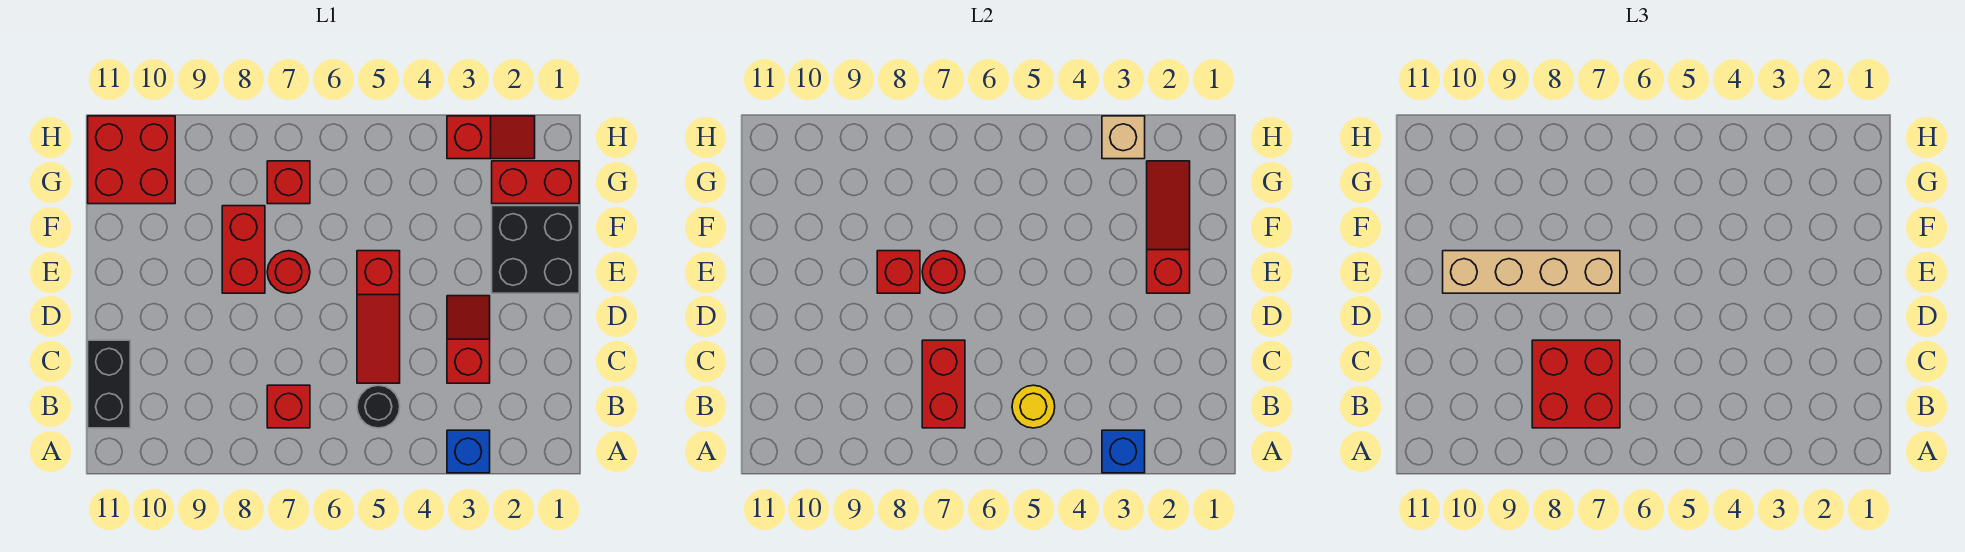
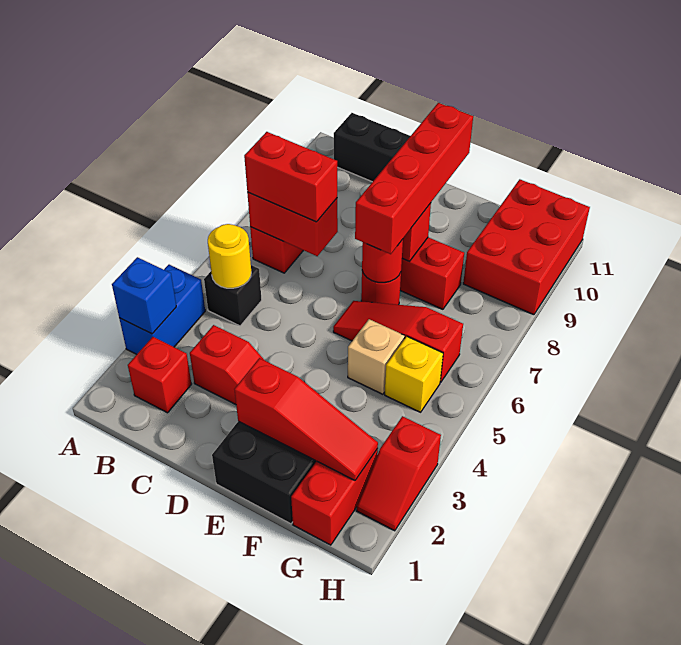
blue brick A3 level 1 -> blue brick A3:A4 level 1
black round brick B5 level 1 -> black brick B5 level 1
red brick B7:C8 level 3 -> red brick B7:C7 level 3
red slope C5:E5 level 1 top E -> red slope E6:G6 level 1 top G
tan brick E7:E10 level 3 -> red brick E7:E10 level 3
none -> yellow brick G5 level 1
red brick G7 level 1 -> red brick B2 level 1
red brick G10:H11 level 1 -> red brick G9:H11 level 1
tan brick H3 level 2 -> tan brick F5 level 1

